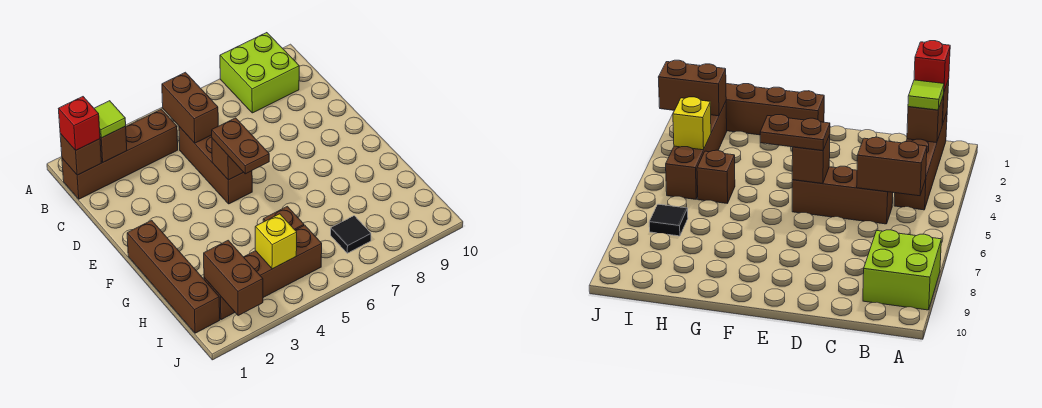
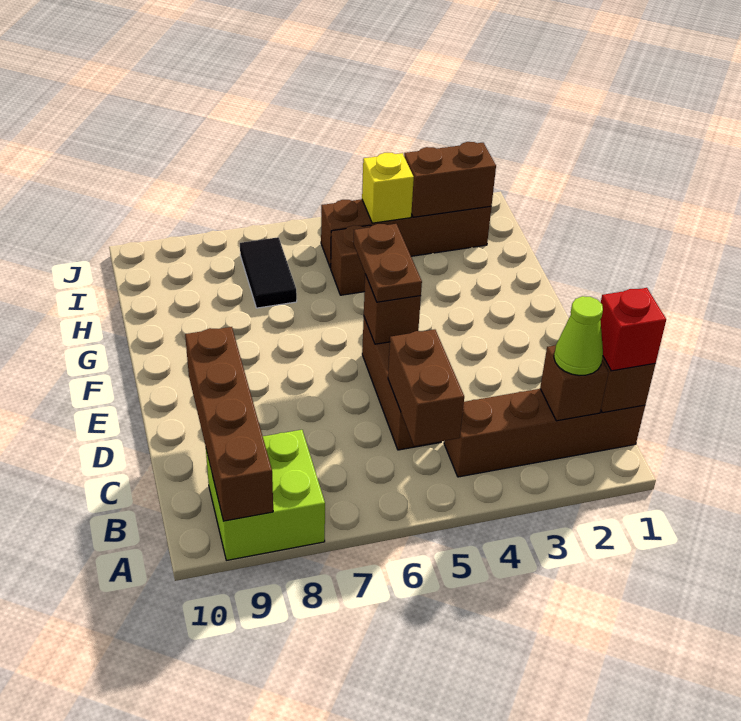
lime tile B2 level 3 -> lime cone B2 level 3
brown brick F1:I1 level 1 -> brown brick A9:D9 level 2
brown brick I2:J2 level 2 -> brown brick I2:I3 level 2
black tile I7 level 1 -> black tile H7:I7 level 1

